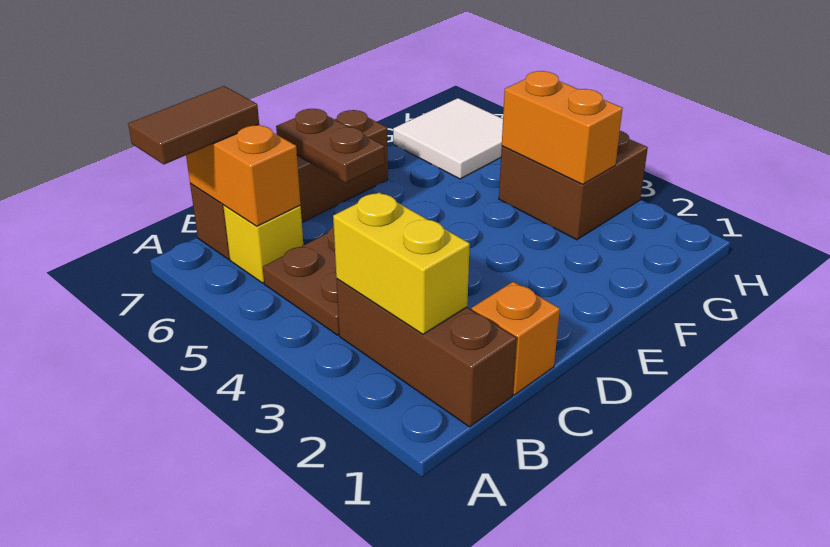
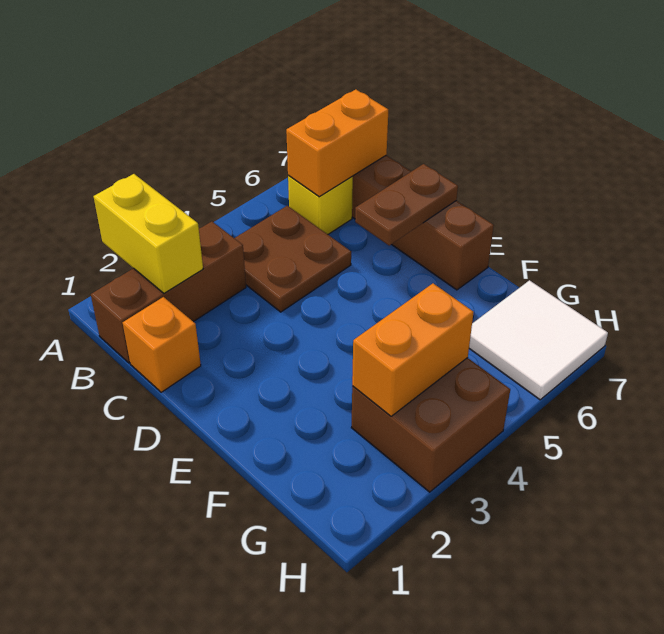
brown tile A7:B7 level 3 -> none
yellow brick B2:B3 level 2 -> yellow brick A2:B2 level 2

